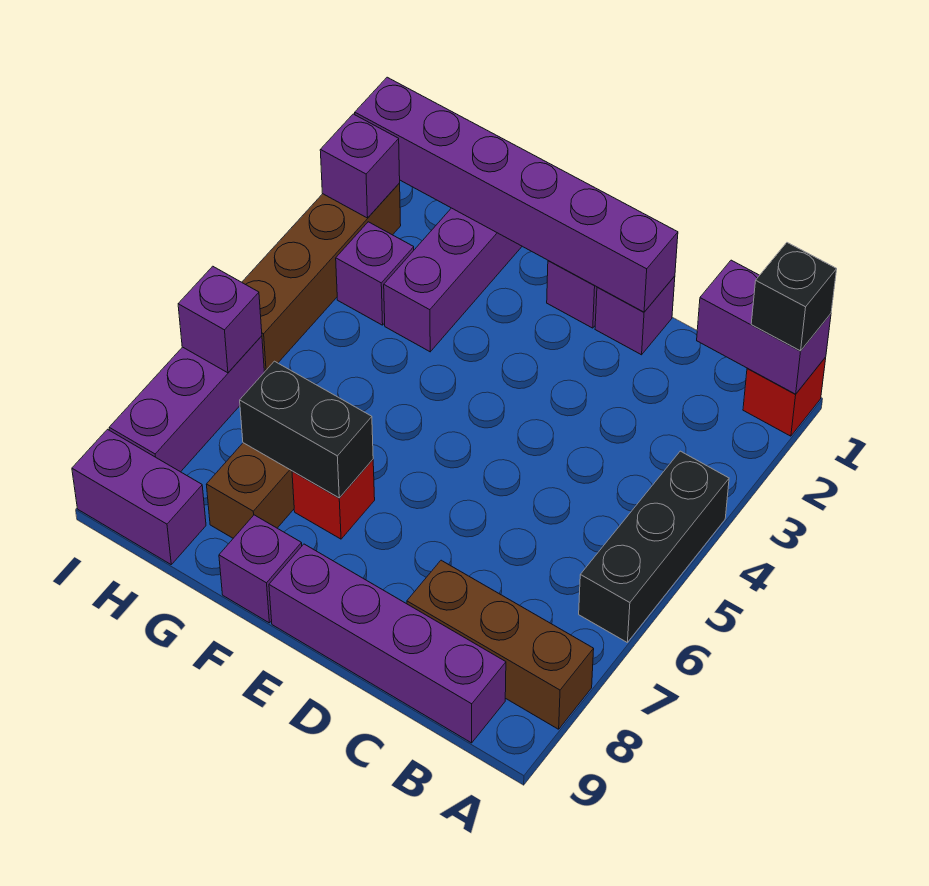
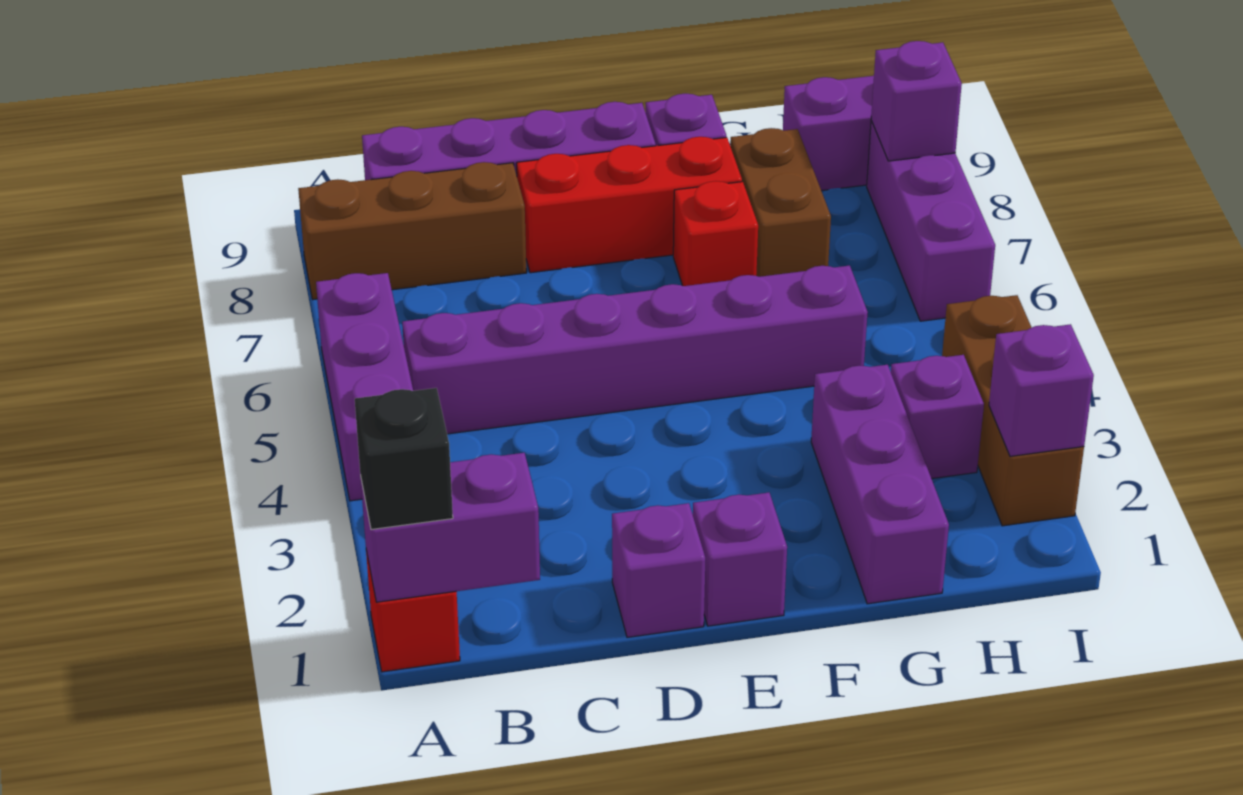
black brick A4:A6 level 1 -> purple brick A4:A6 level 1
purple brick D1:I1 level 2 -> purple brick B5:G5 level 1
none -> red brick D8:F8 level 1
black brick F7:G7 level 2 -> none
brown brick I2:I5 level 1 -> brown brick I2:I4 level 1
purple brick I6 level 2 -> purple brick I8 level 2

